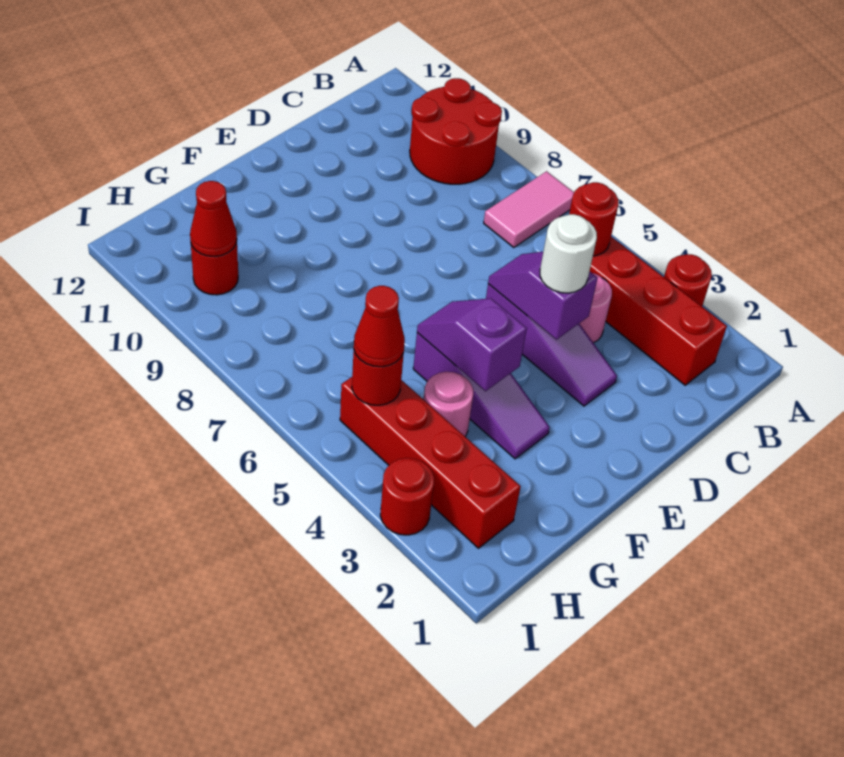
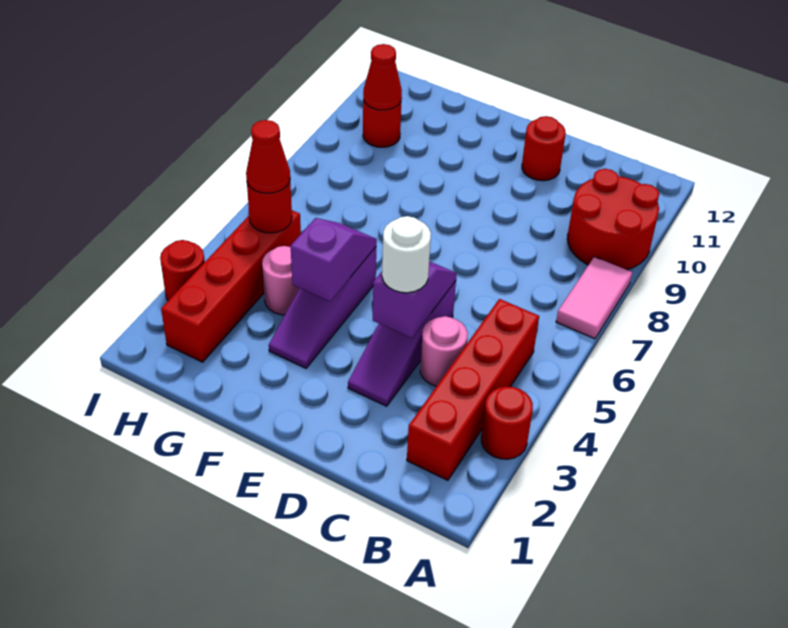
pink tile A7:B7 level 1 -> pink tile A7:A8 level 1
red round brick B5 level 2 -> red round brick D11 level 1

